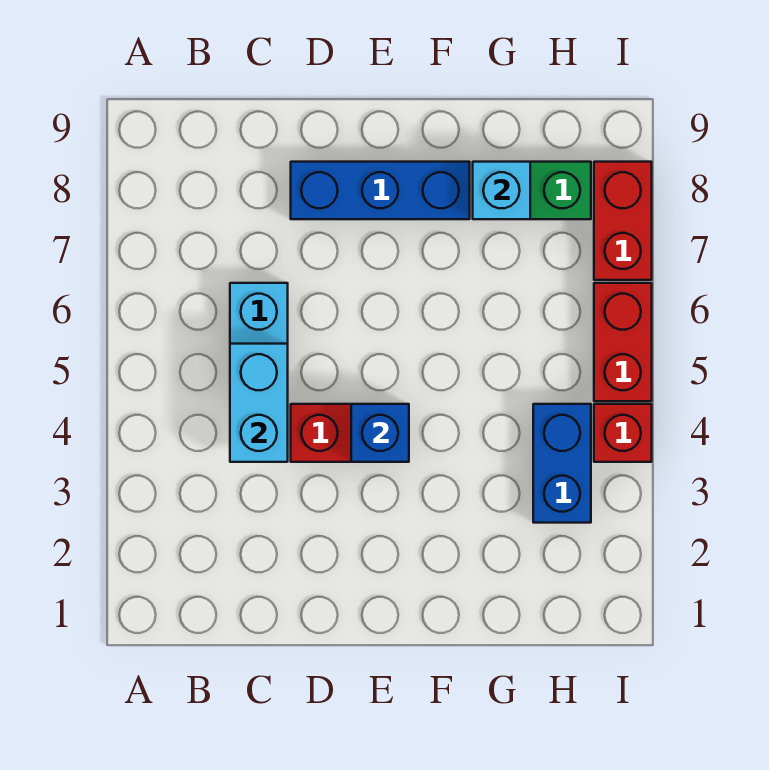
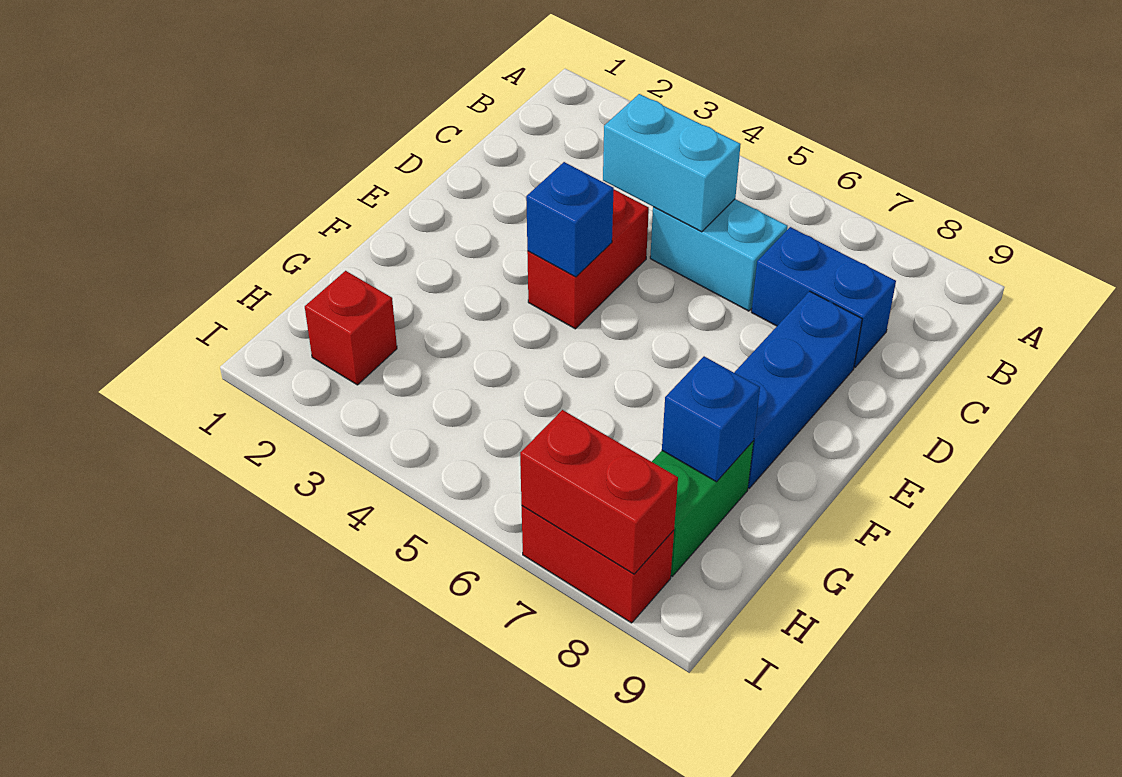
cyan brick G8 level 2 -> blue brick G8 level 2
blue brick H3:H4 level 1 -> blue brick C7:C8 level 1
red brick I4 level 1 -> red brick H2 level 1
red brick I5:I6 level 1 -> red brick I7:I8 level 2

